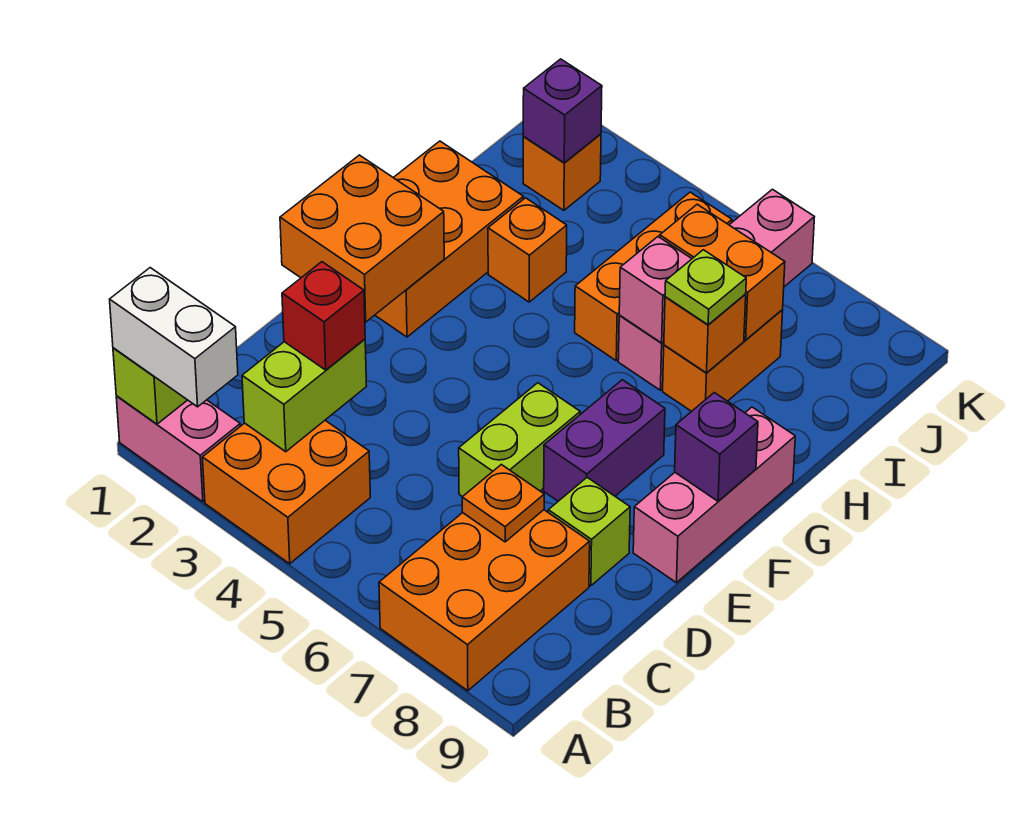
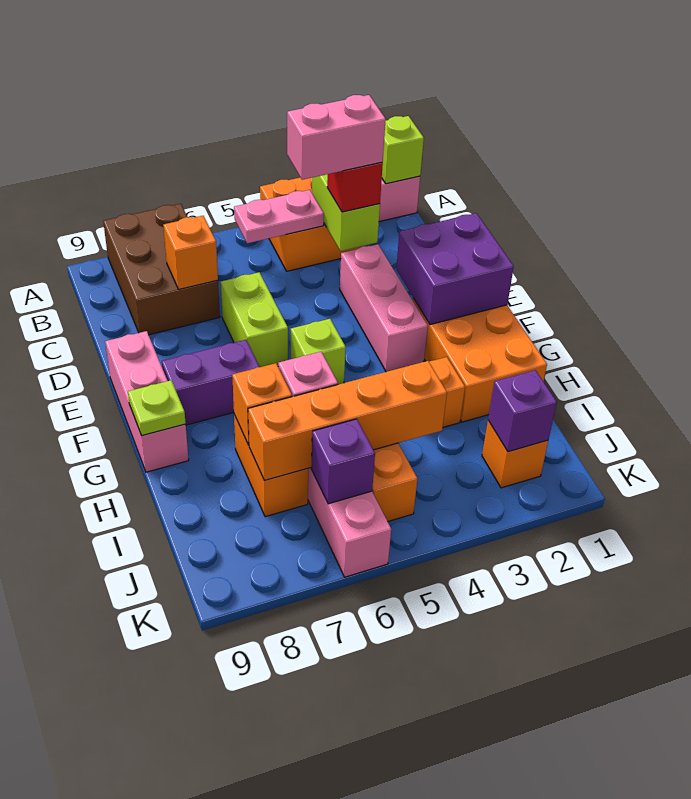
white brick A1:A2 level 3 -> none
orange brick A7:C8 level 1 -> brown brick A7:C8 level 1
none -> pink plate B4:B5 level 2
none -> pink brick C3:C4 level 4
orange plate C7 level 2 -> orange brick C7 level 2
none -> pink brick D3:F3 level 1
lime brick D8 level 1 -> lime brick F5 level 1
orange brick E1:F2 level 2 -> purple brick E1:F2 level 2
purple brick E7:F7 level 1 -> purple brick F7:F8 level 1
purple brick F9 level 2 -> purple brick J6 level 2
lime plate H7 level 3 -> lime plate G9 level 2
orange brick I6:I7 level 2 -> orange brick I4:I7 level 2

